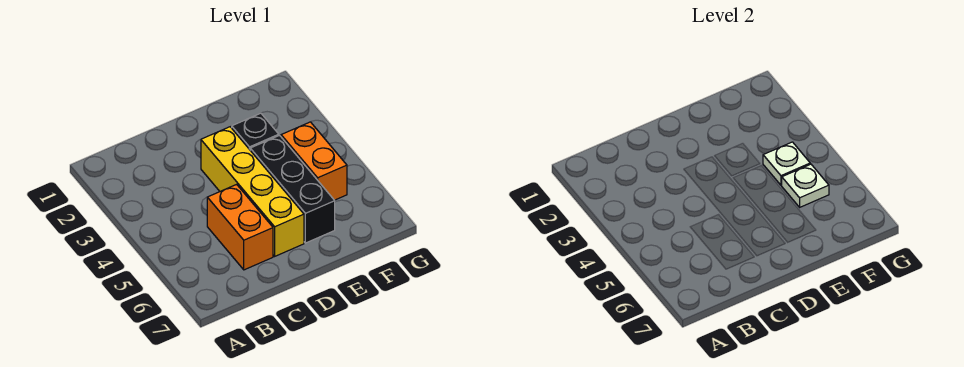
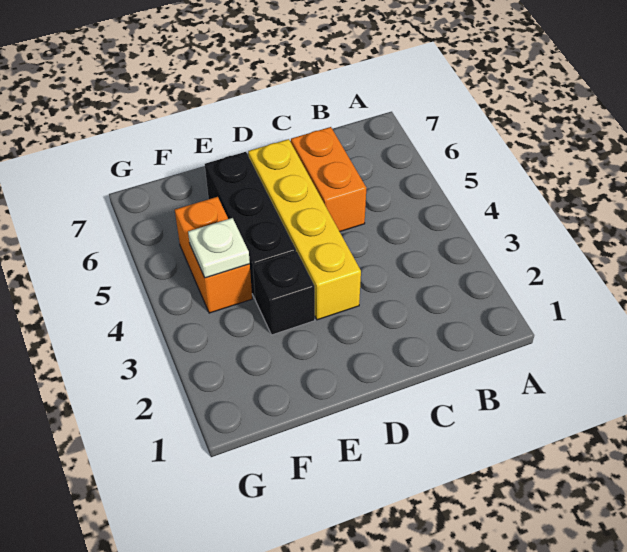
white plate F5 level 2 -> none

